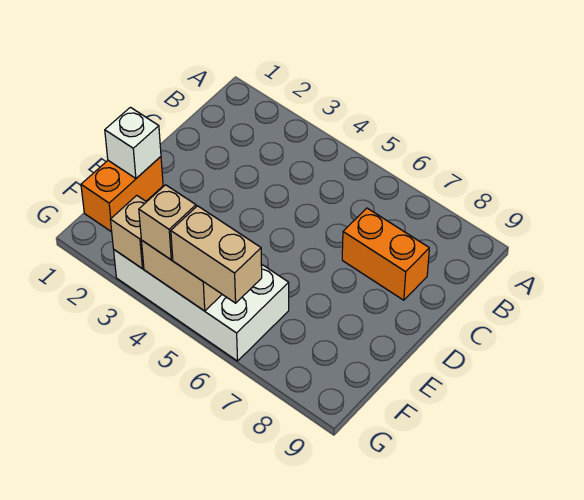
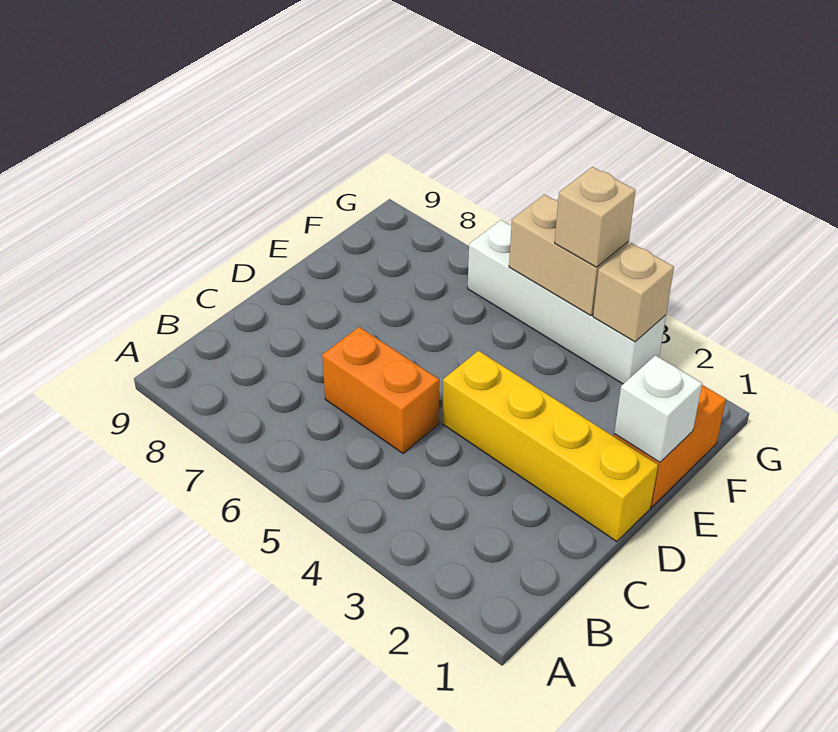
orange brick C7:C8 level 1 -> orange brick C5:C6 level 1
none -> yellow brick D1:D4 level 1
white brick F3:G6 level 1 -> white brick G3:G6 level 1
tan brick G5:G6 level 3 -> none

